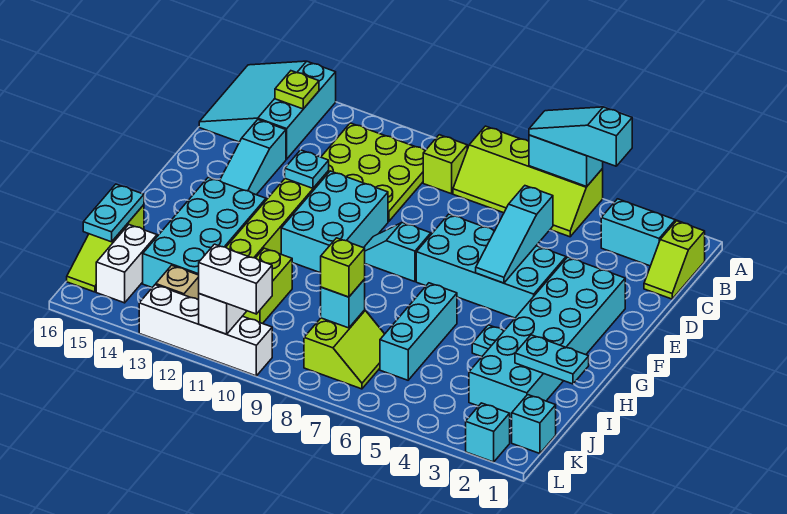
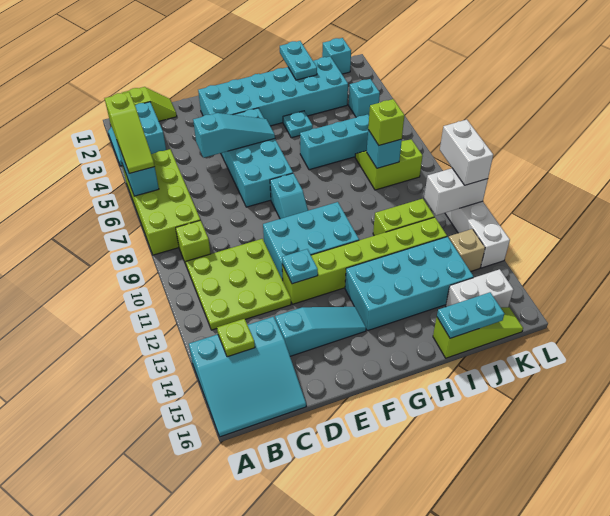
cyan slope A4:A6 level 3 top 4 -> lime slope A4:A6 level 3 top 4
lime slope A5:B8 level 1 top A -> lime brick A5:B8 level 1
cyan brick L2 level 1 -> cyan brick K4 level 1

